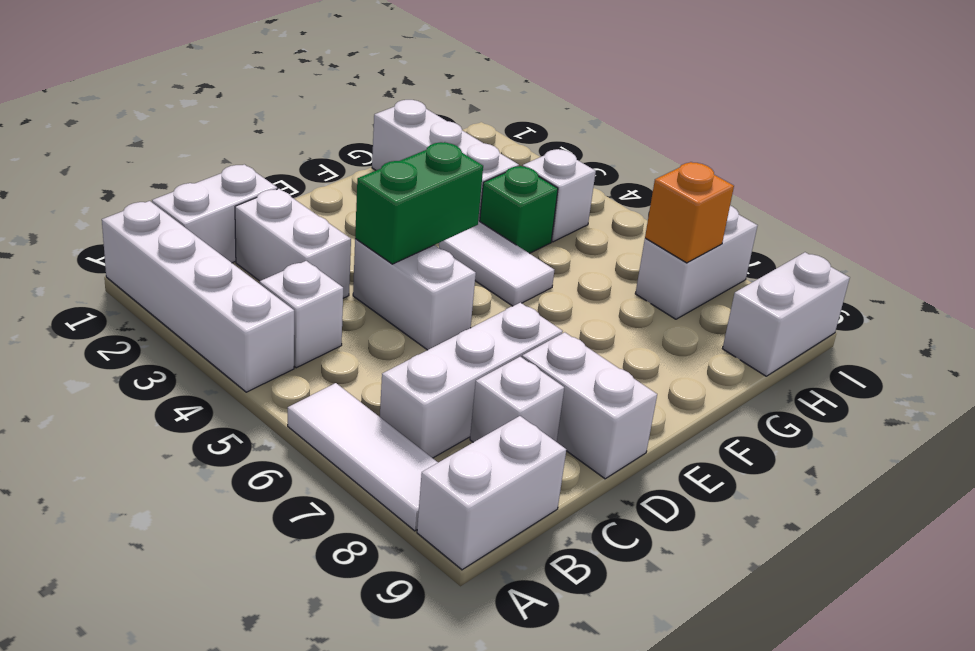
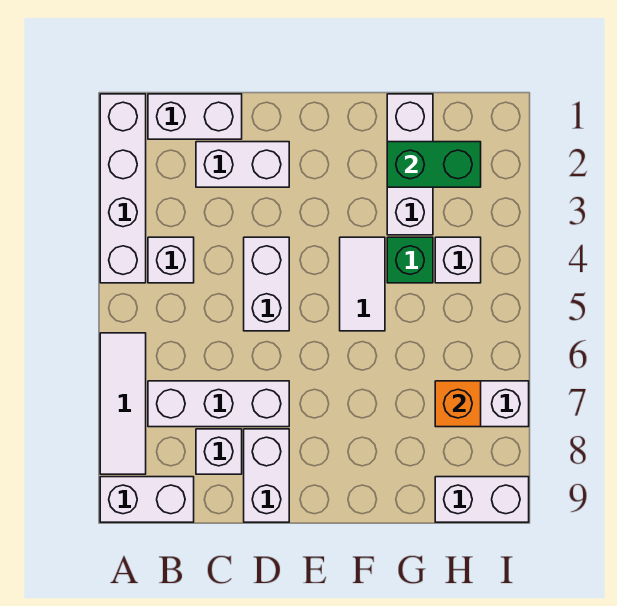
white brick C2:C3 level 1 -> white brick C2:D2 level 1
green brick D4:E4 level 2 -> green brick G2:H2 level 2

